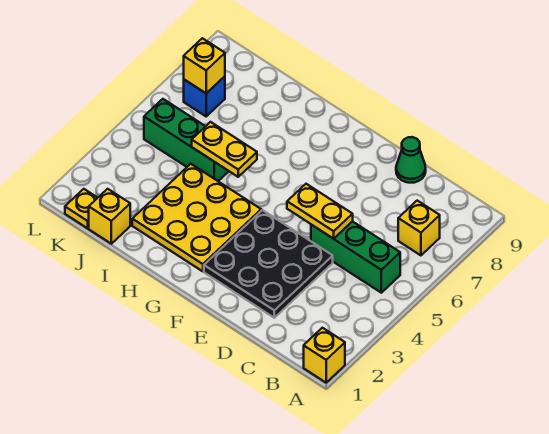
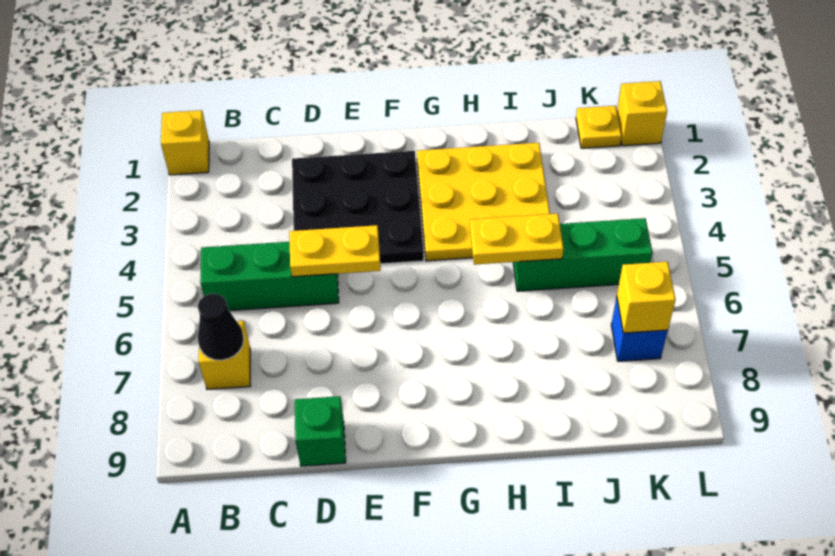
none -> black cone B7 level 2
green cone D9 level 1 -> green brick D9 level 1
yellow brick J1 level 1 -> yellow brick L1 level 1

